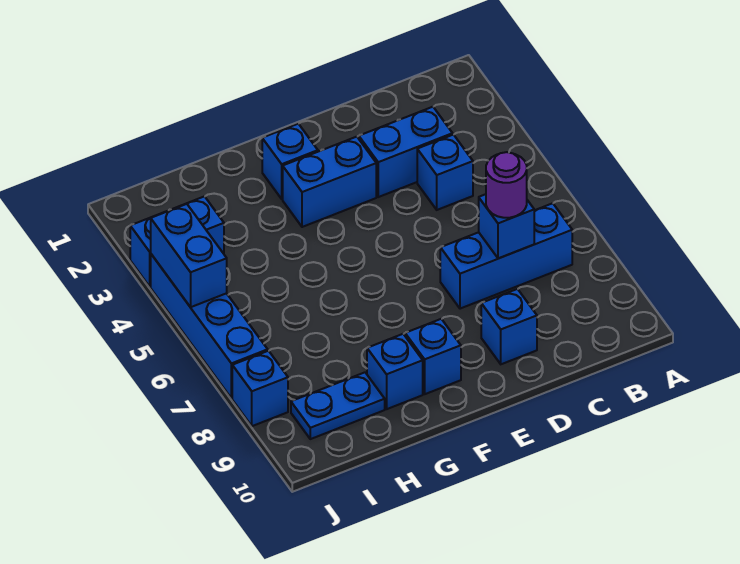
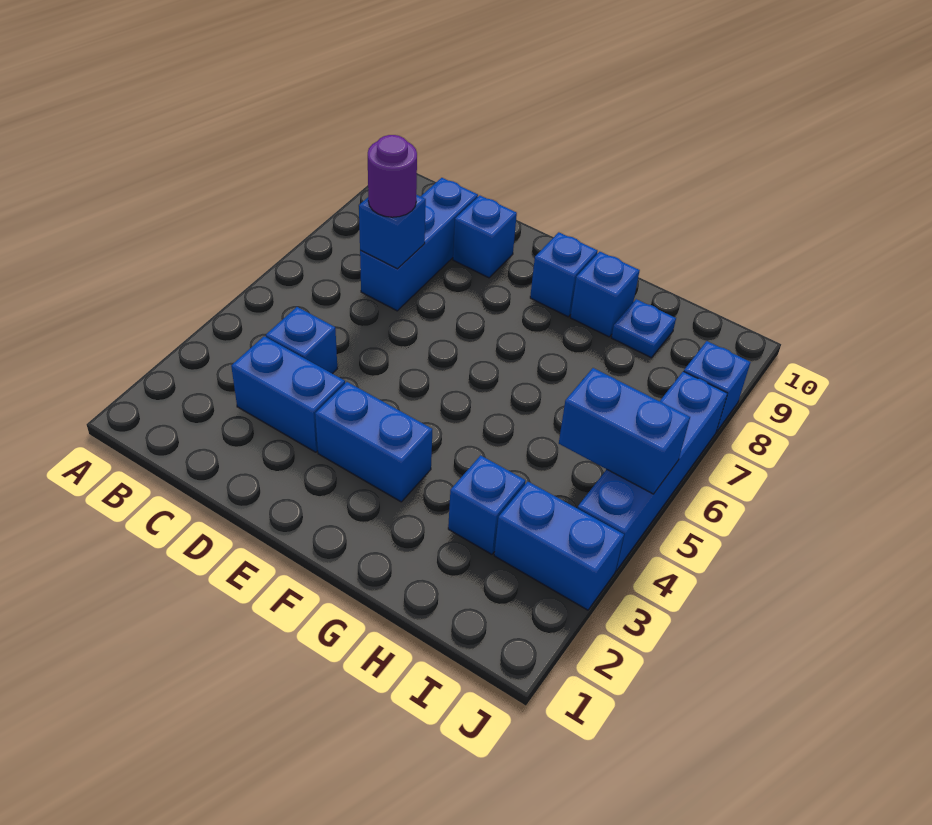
blue brick B7:D7 level 1 -> blue brick C7:C9 level 1
blue brick F2 level 1 -> blue brick H3 level 1
blue plate H9:I9 level 1 -> blue plate H9 level 1
blue brick J4:J5 level 2 -> blue brick I5:J5 level 2

